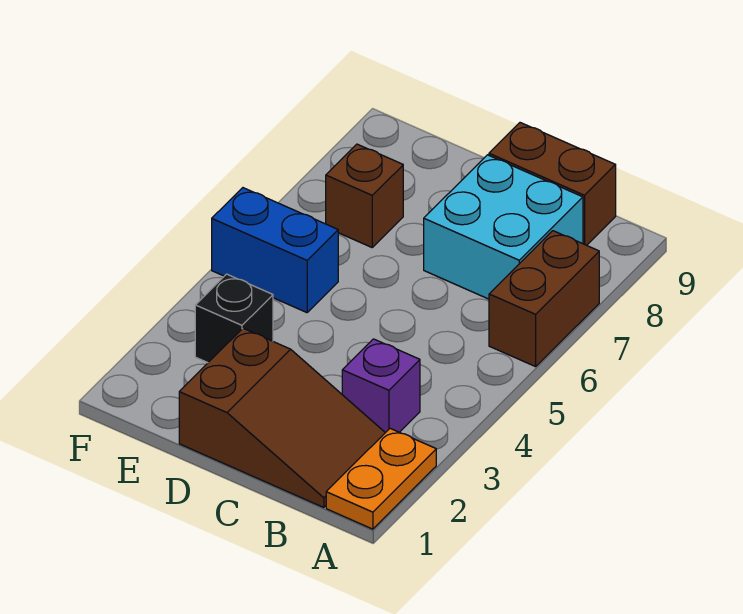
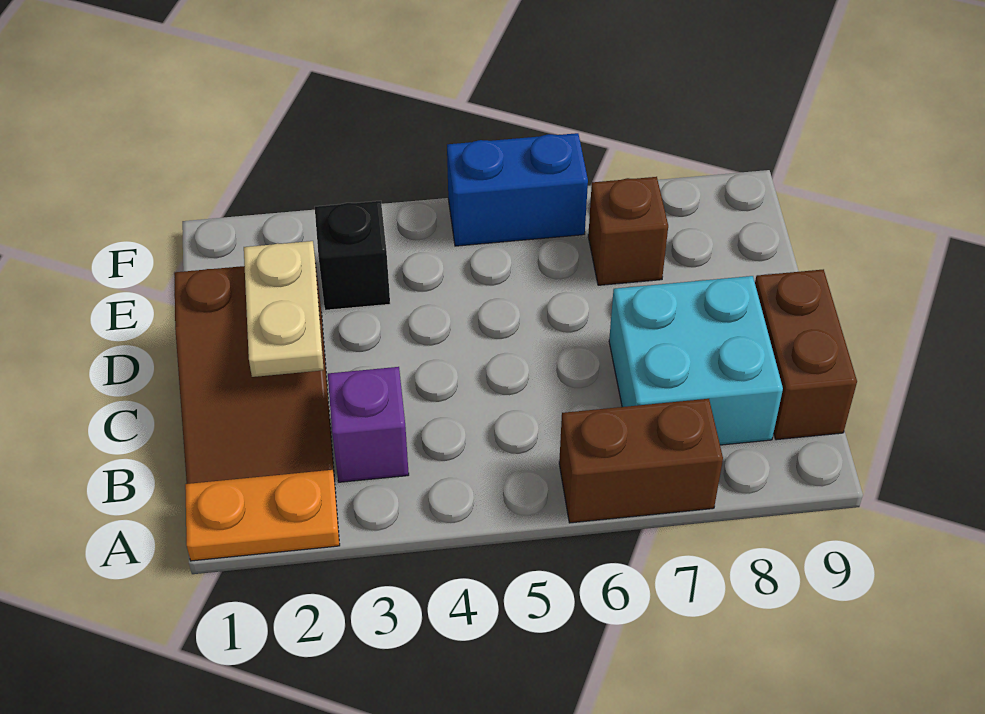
none -> tan plate C2:D2 level 2
blue brick E5:F5 level 1 -> blue brick F5:F6 level 1

